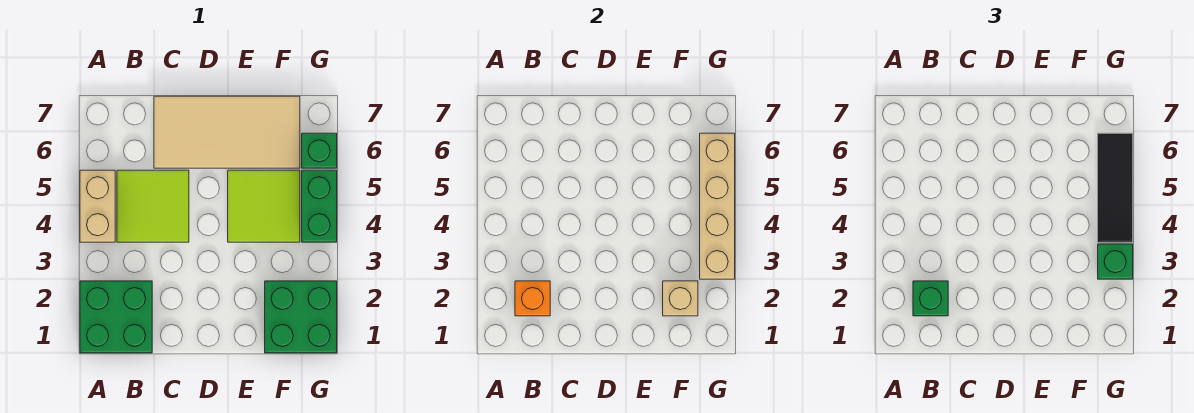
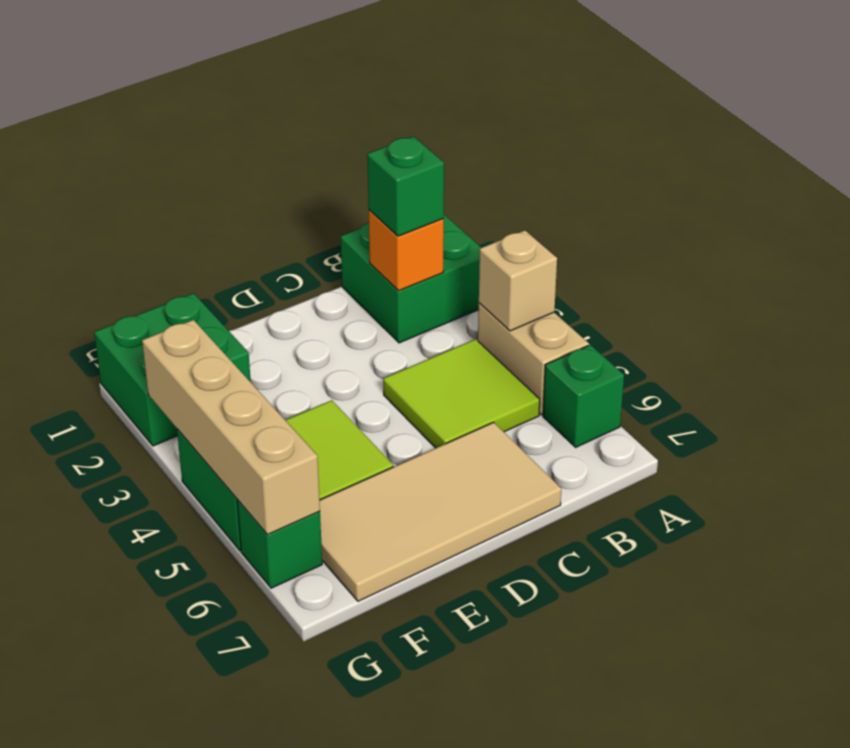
tan brick F2 level 2 -> tan brick A4 level 2
green brick G3 level 3 -> green brick A6 level 1
black tile G4:G6 level 3 -> none

